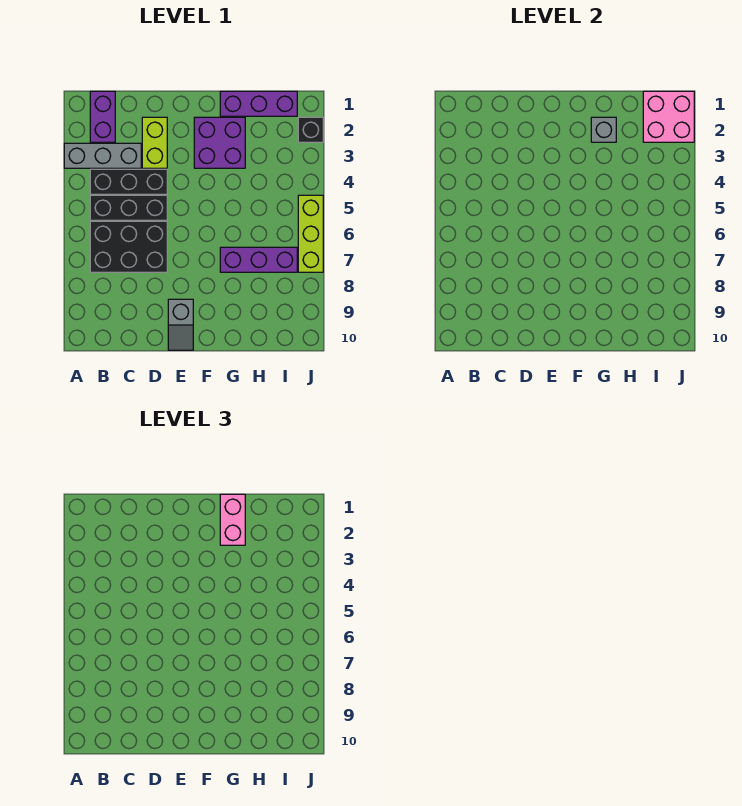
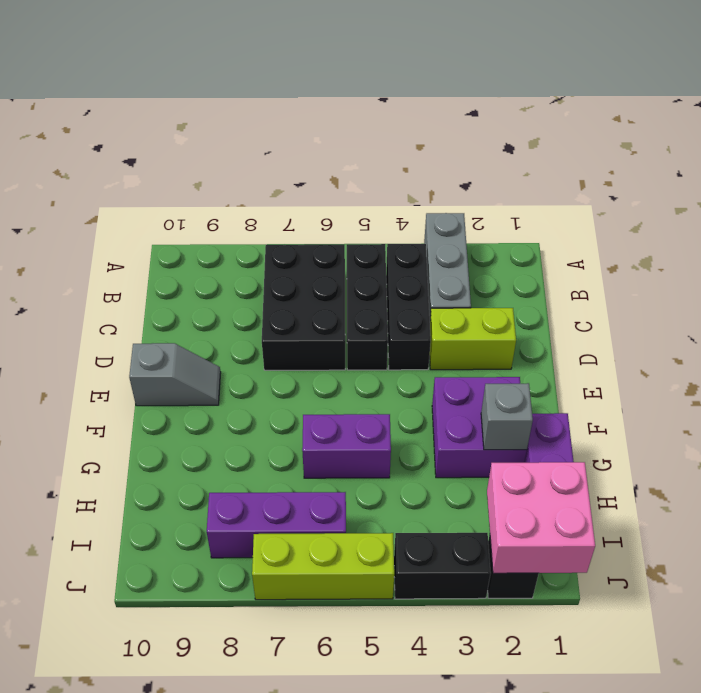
purple brick B1:B2 level 1 -> purple brick G5:G6 level 1
grey slope E9:E10 level 1 top 9 -> grey slope E9:E10 level 1 top 10
pink brick G1:G2 level 3 -> none
purple brick G7:I7 level 1 -> purple brick I6:I8 level 1
none -> black brick J3:J4 level 1

